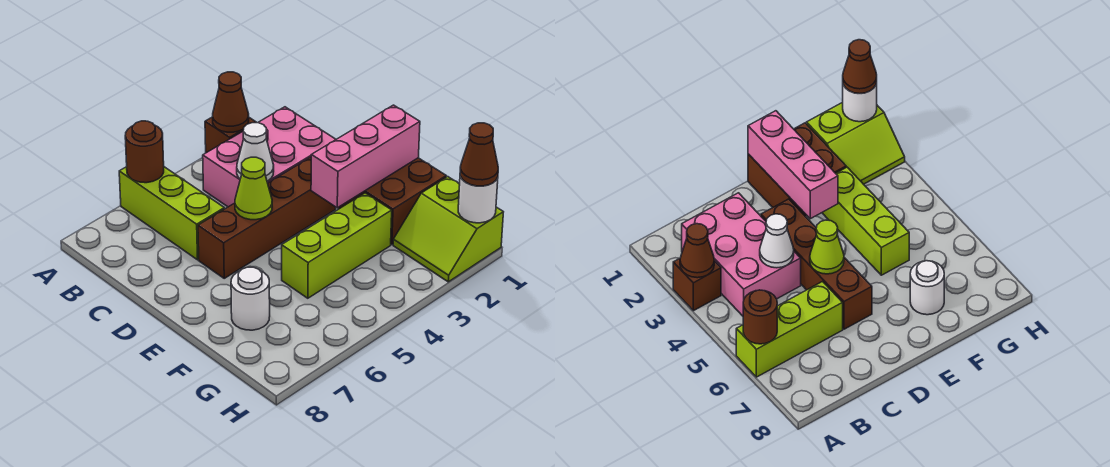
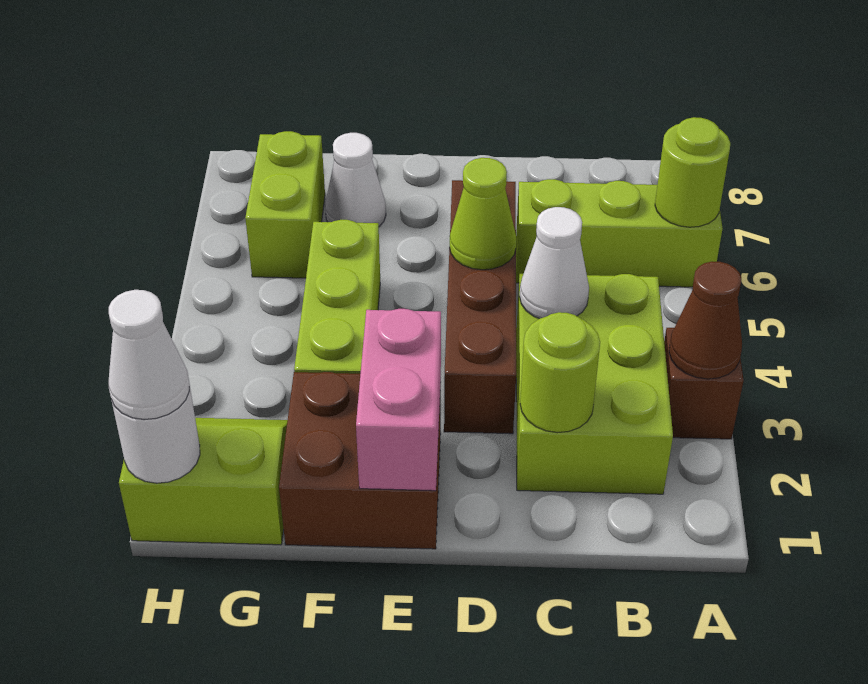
brown round brick A6 level 2 -> lime round brick A6 level 2
pink brick B2:C4 level 1 -> lime brick B2:C4 level 1
none -> lime round brick C2 level 2
pink brick E1:E3 level 2 -> pink brick E1:E2 level 2
white round brick F7 level 1 -> white cone F7 level 1
none -> lime brick G6:G7 level 1
brown cone H1 level 3 -> white cone H1 level 3

